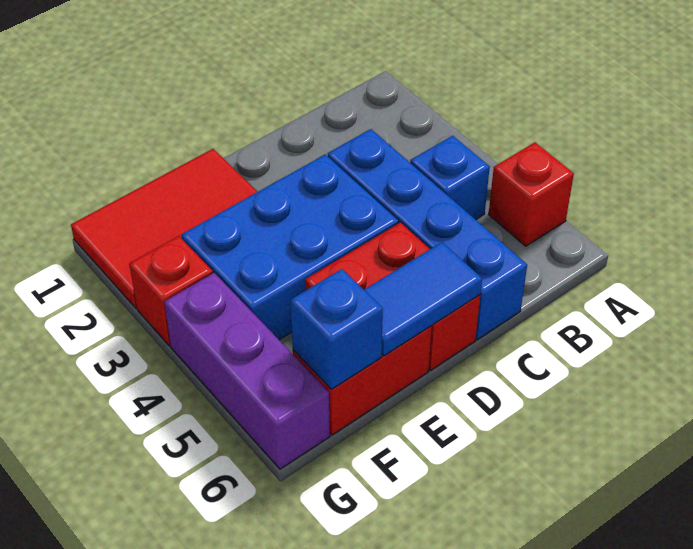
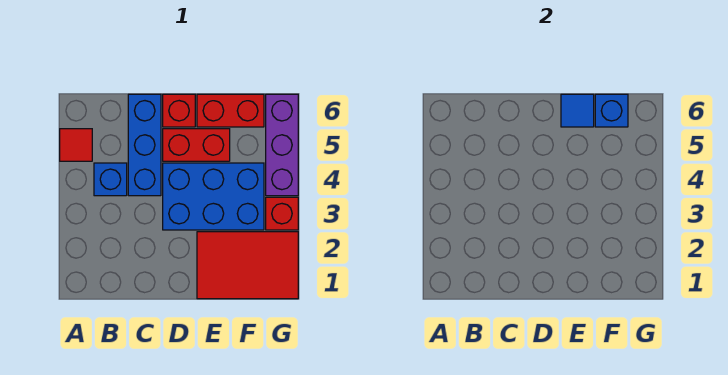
red brick A5 level 1 -> red tile A5 level 1
blue brick C3:C6 level 1 -> blue brick C4:C6 level 1
blue tile D6:E6 level 2 -> blue tile E6 level 2

